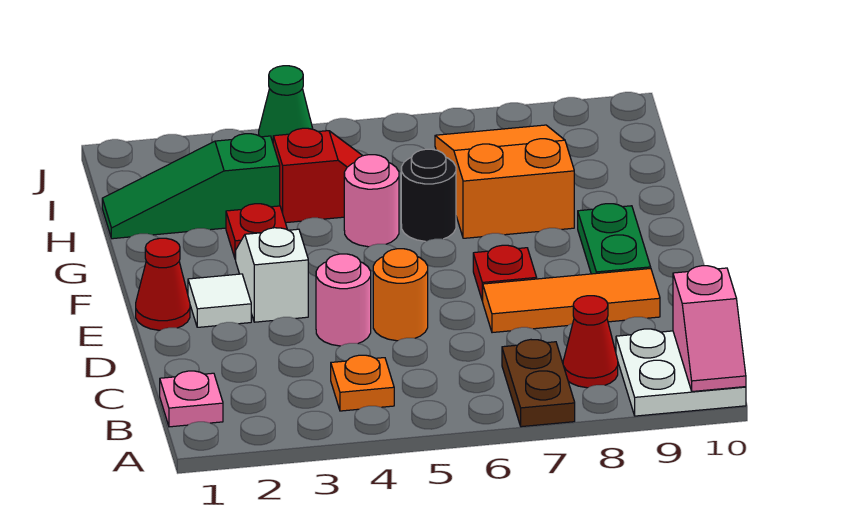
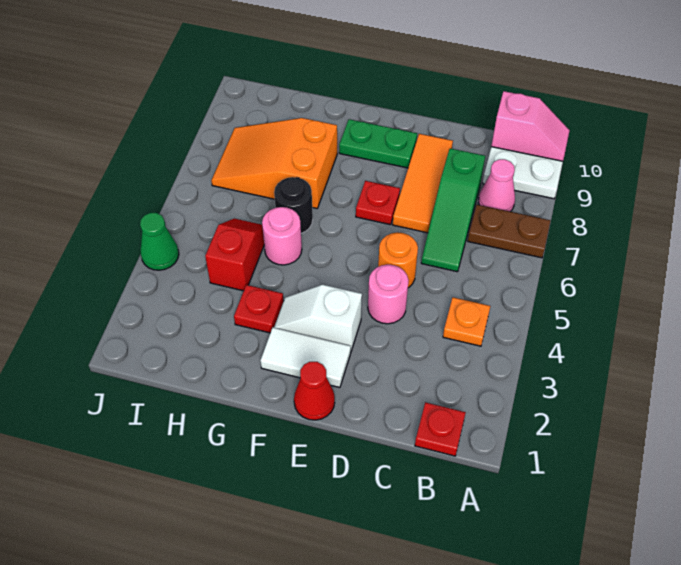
pink plate B1 level 1 -> red plate B1 level 1
red cone B8 level 1 -> pink cone B8 level 1
white tile E2 level 1 -> white tile E2:F2 level 1
green slope H1:H3 level 1 top 3 -> green slope C6:C8 level 1 top 8

